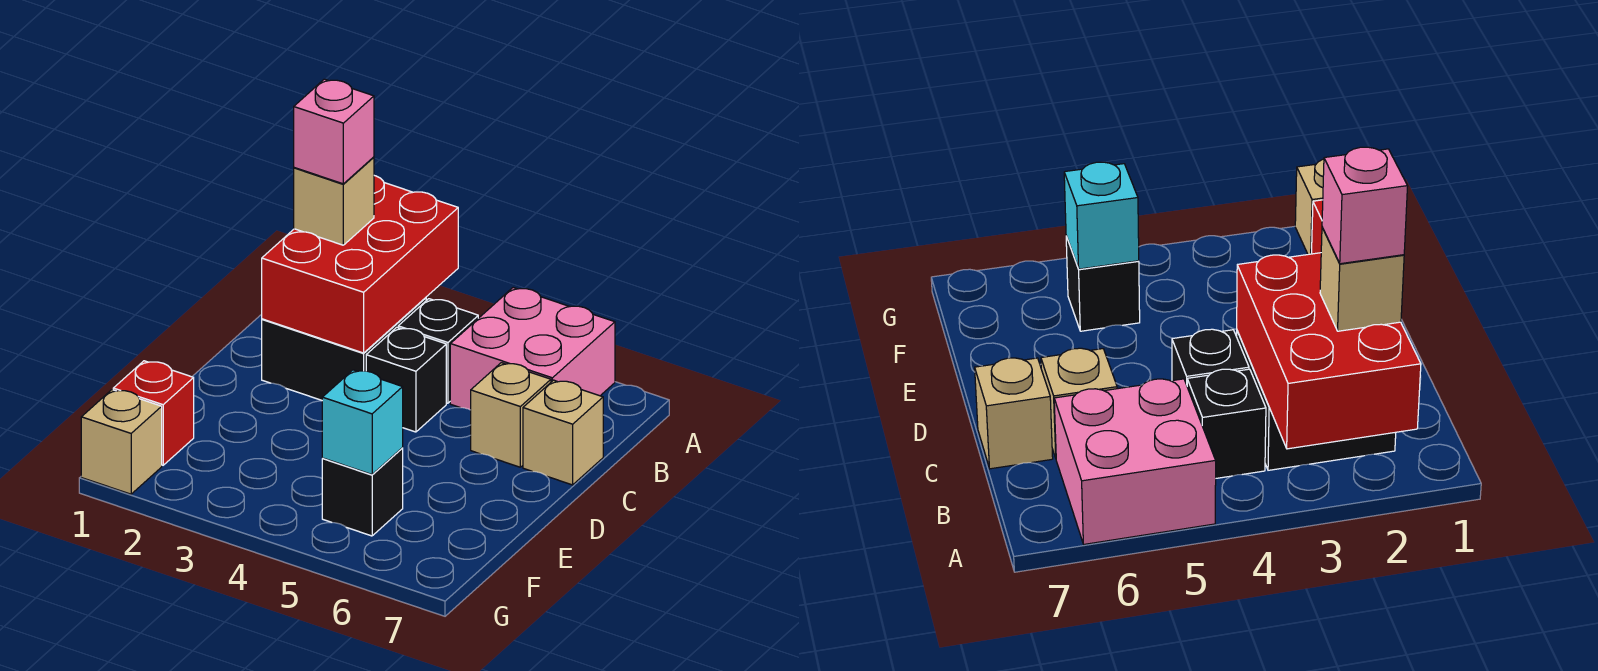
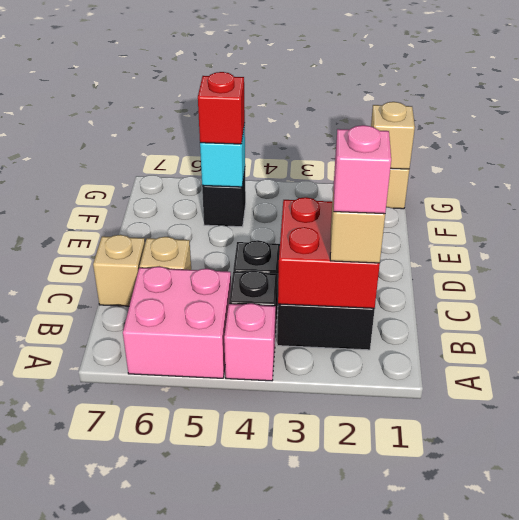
red brick A2:C3 level 2 -> red brick B2:C3 level 2
none -> pink brick A4 level 1
red brick F1 level 1 -> red brick F5 level 3
none -> tan brick G1 level 2

